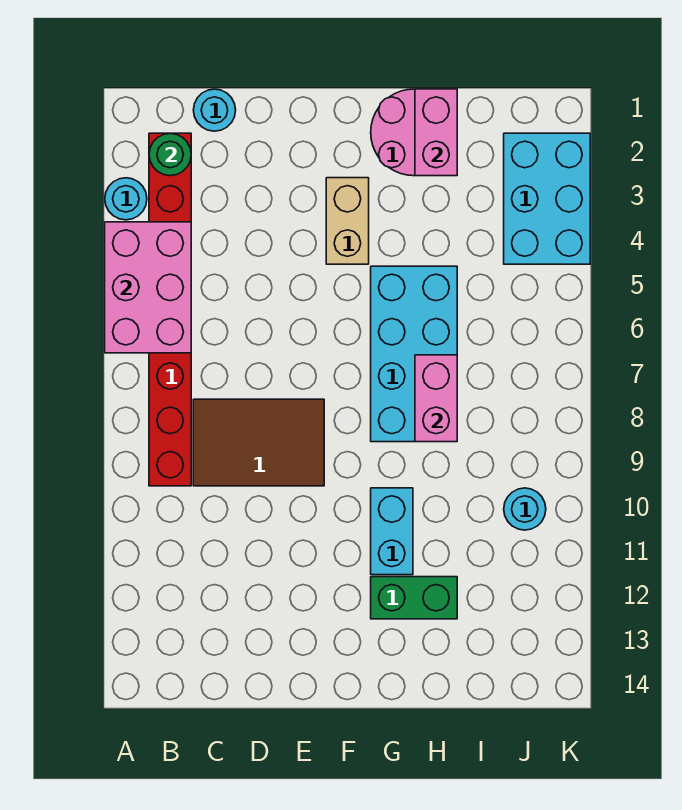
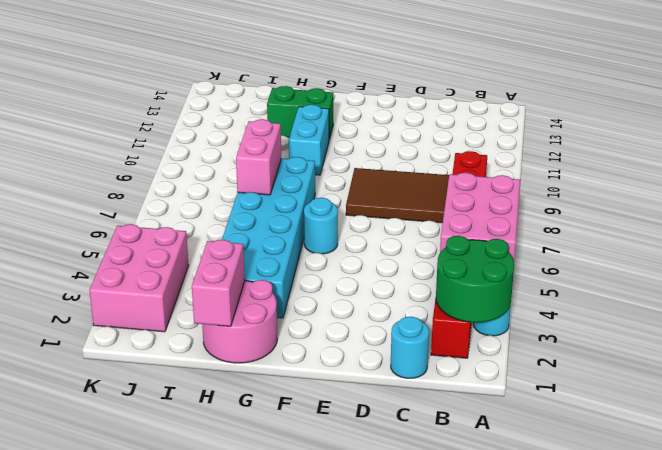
green round brick B2 level 2 -> green round brick A2:B3 level 2
tan brick F3:F4 level 1 -> none
cyan brick G5:H8 level 1 -> cyan brick G3:H8 level 1
cyan brick J2:K4 level 1 -> pink brick J2:K4 level 1
cyan round brick J10 level 1 -> cyan round brick F6 level 1

